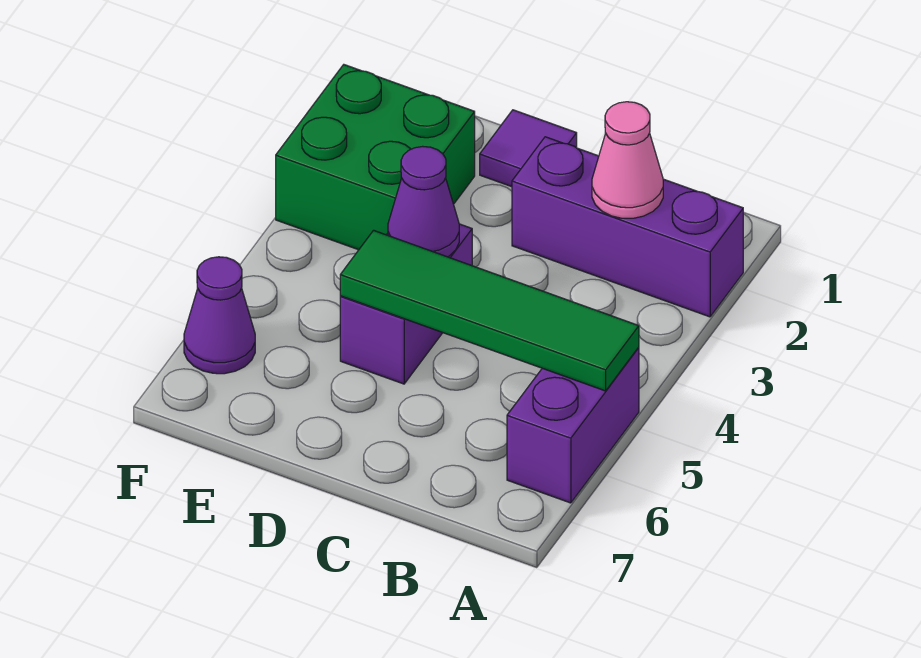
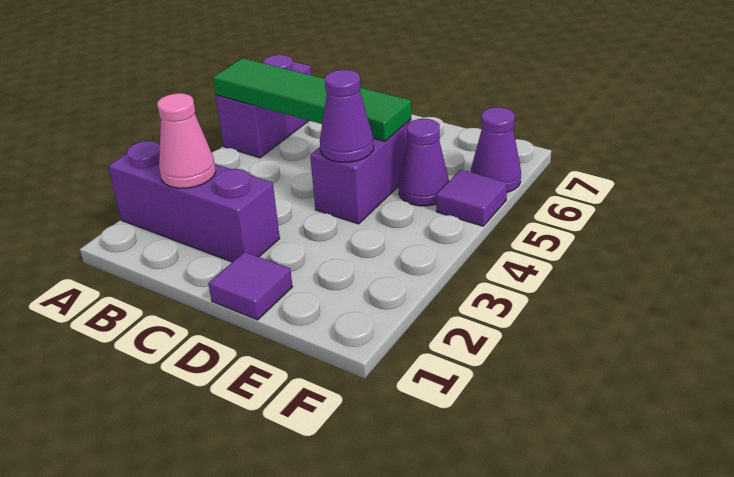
green brick E2:F3 level 1 -> none
none -> purple cone E5 level 1
none -> purple tile F5 level 1

